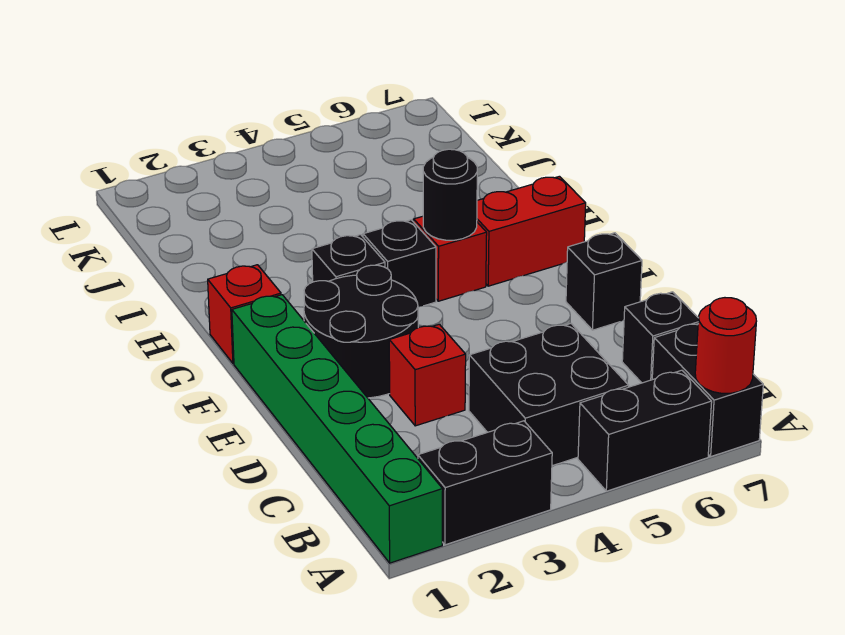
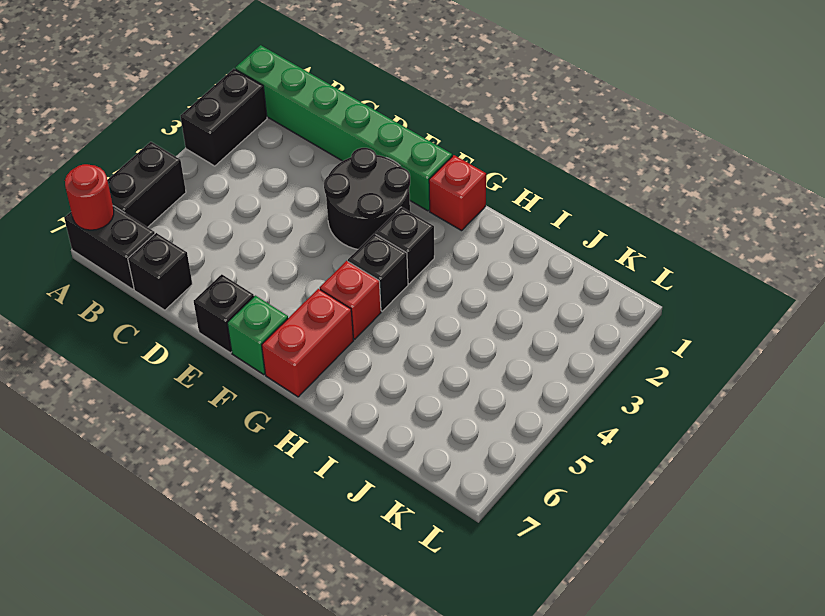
black brick B4:C5 level 1 -> none
red brick D3 level 1 -> none
none -> green brick F7 level 1
black round brick G5 level 2 -> none

